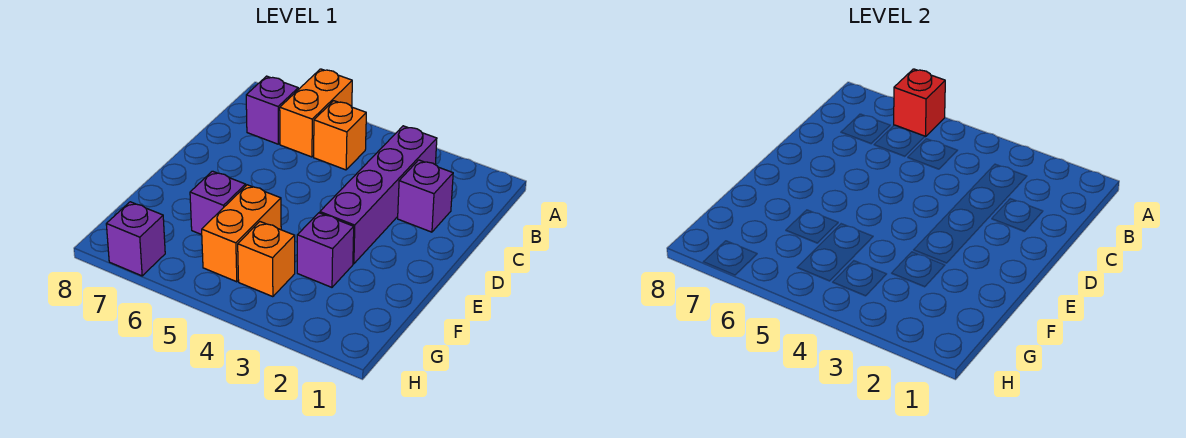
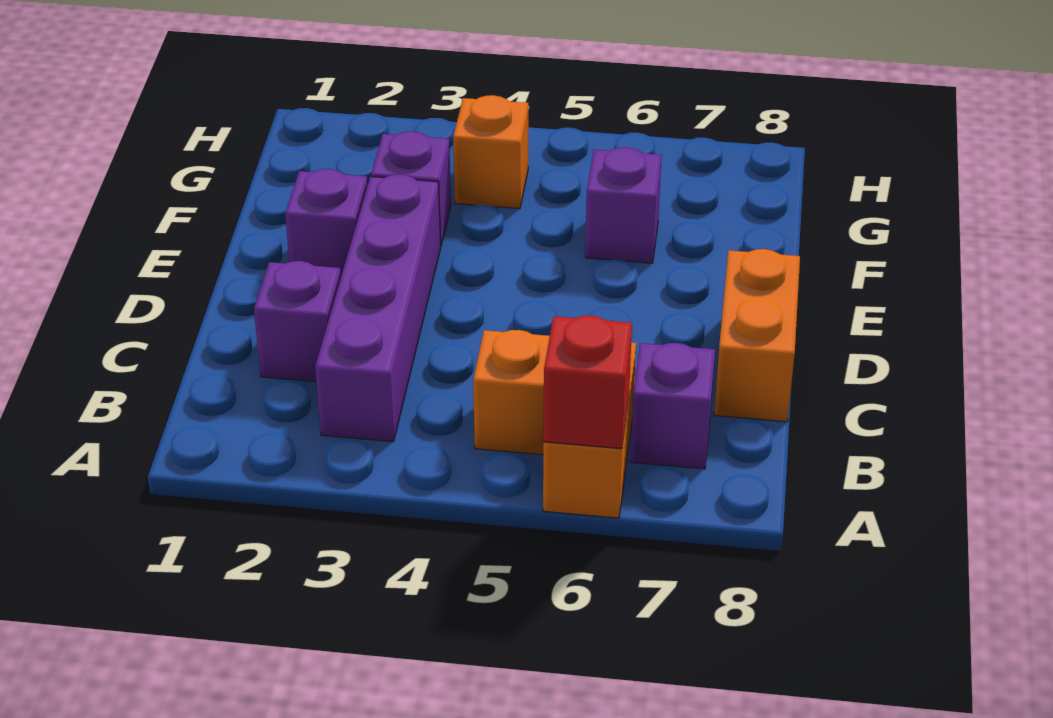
orange brick F5:G5 level 1 -> orange brick C8:D8 level 1
purple brick H7 level 1 -> purple brick E2 level 1

